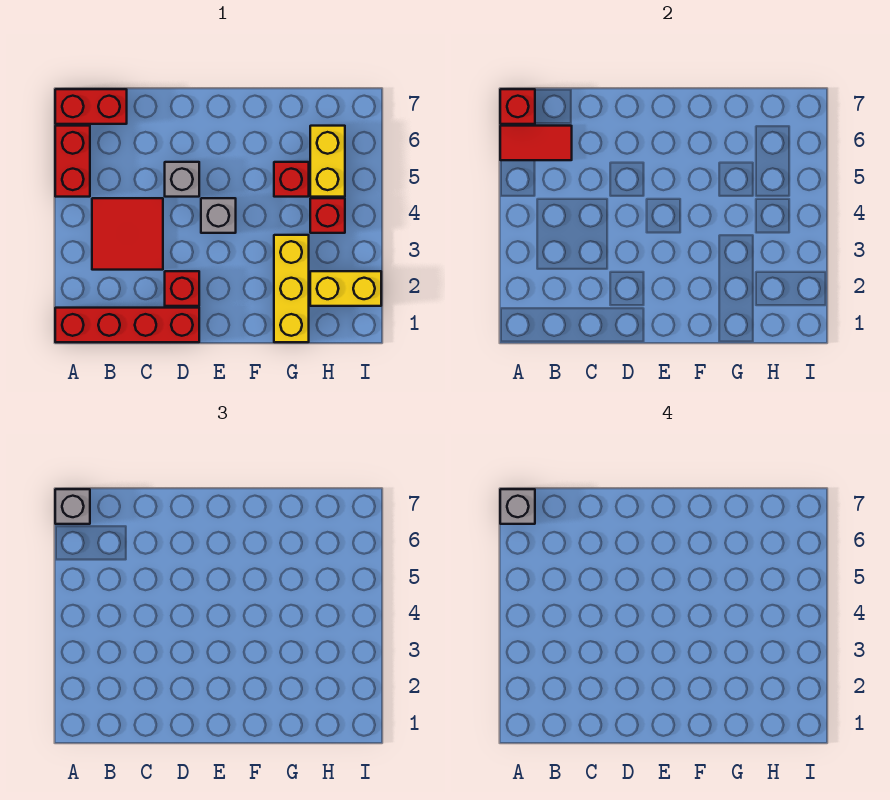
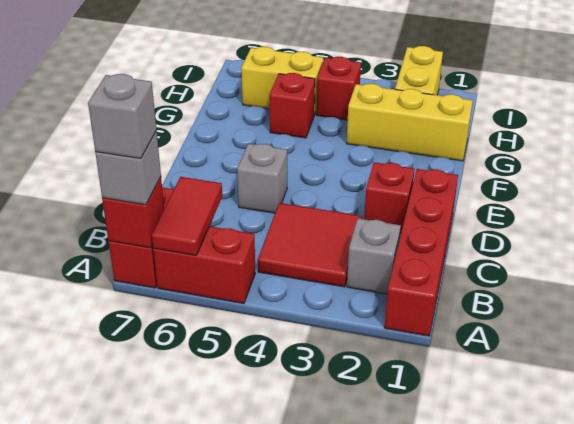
grey brick E4 level 1 -> grey brick B2 level 1

